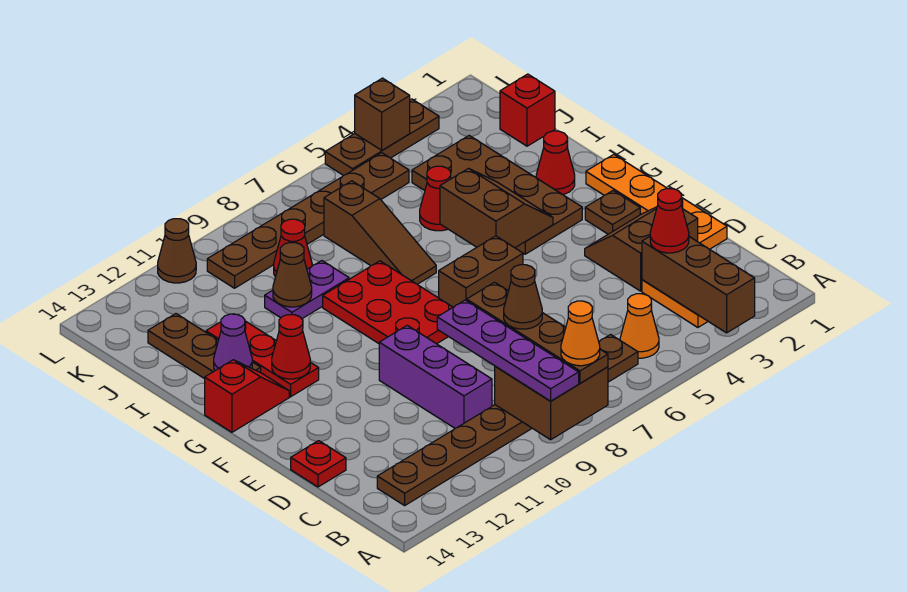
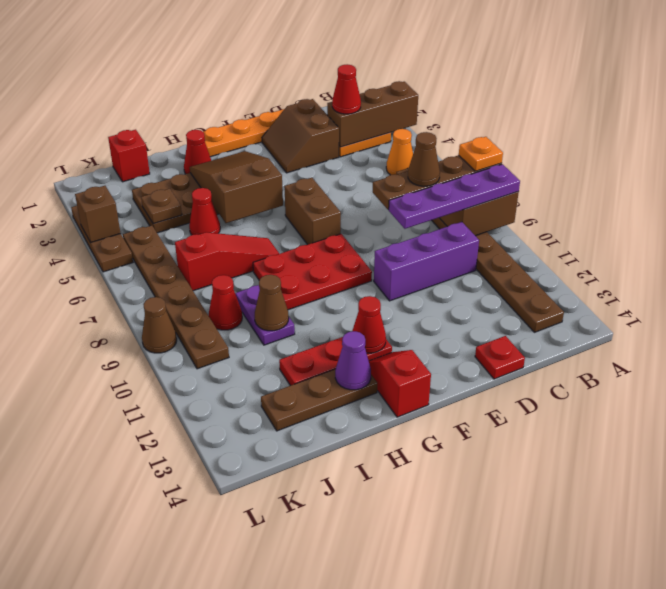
orange cone A8 level 4 -> orange plate A8 level 4
brown plate F2 level 1 -> brown plate J4 level 2
brown slope G4:H5 level 2 top 5 -> brown slope G3:H5 level 2 top 5
brown slope H7:J7 level 1 top J -> red slope H7:J7 level 1 top J
brown cone L11 level 1 -> brown cone L9 level 1

